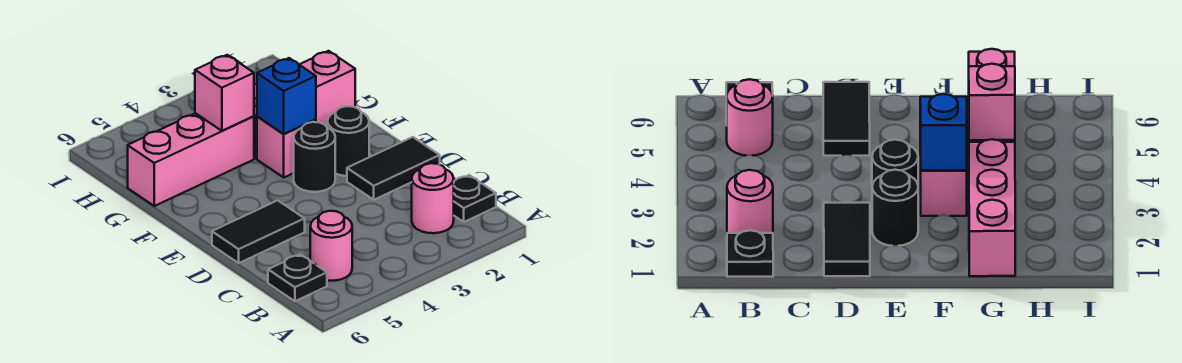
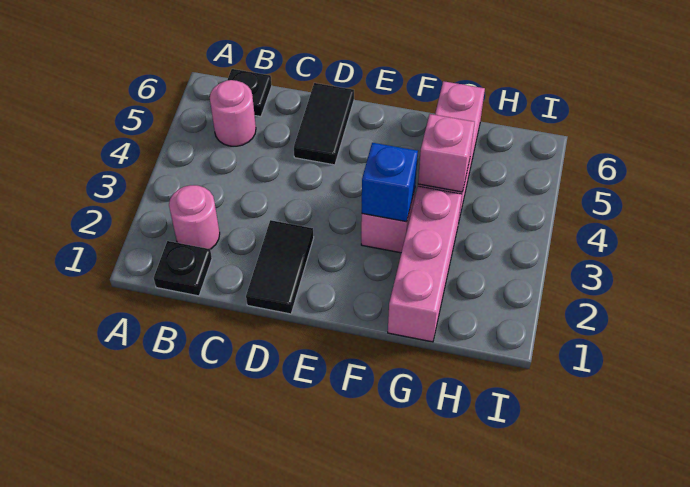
black round brick E2 level 1 -> none
black round brick E3 level 1 -> none

